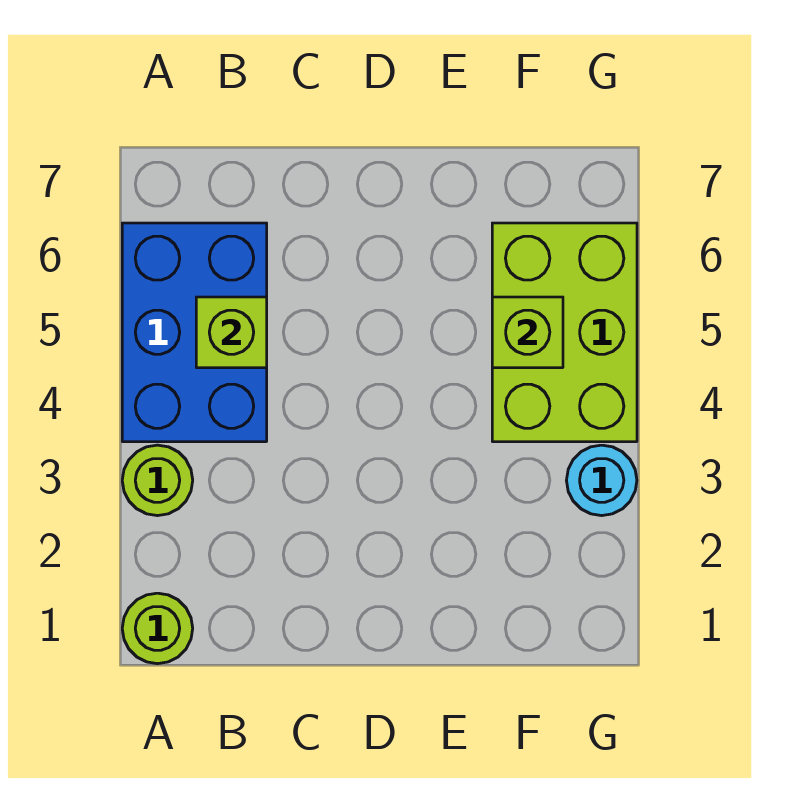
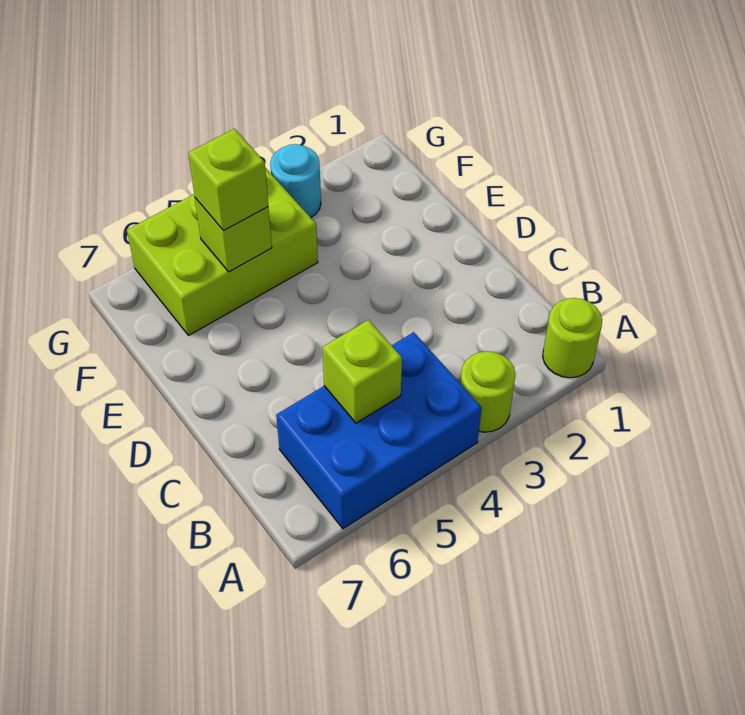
none -> lime brick F5 level 3

